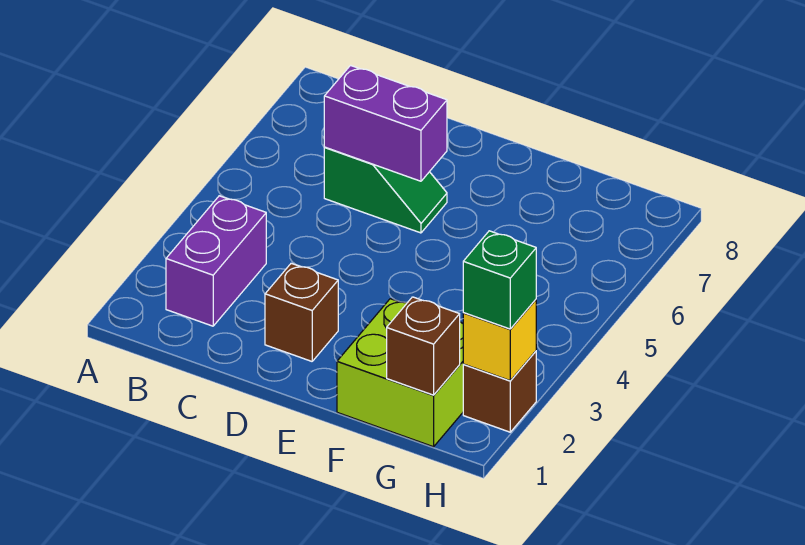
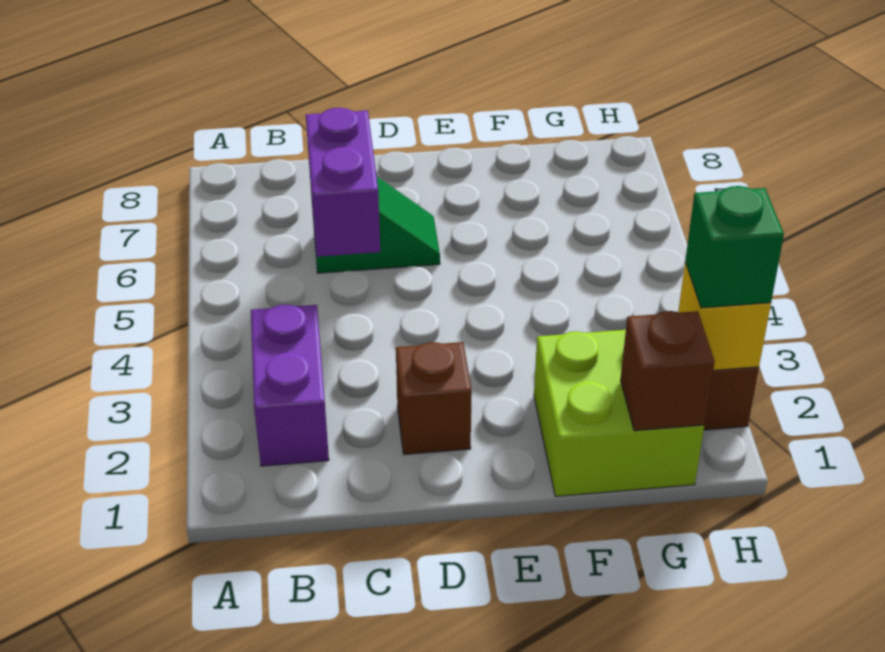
purple brick C6:D6 level 2 -> purple brick C5:C6 level 2

